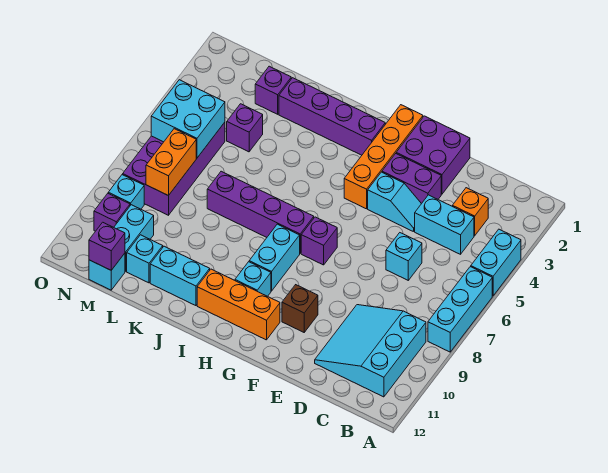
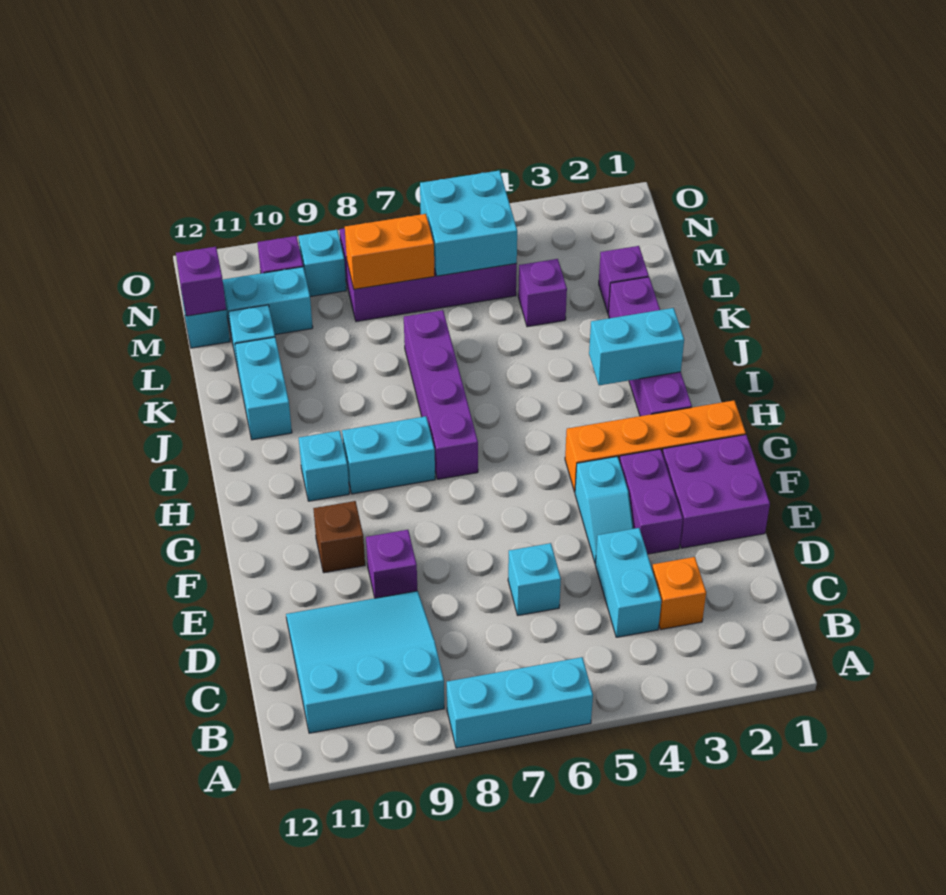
cyan brick A4:A5 level 1 -> cyan brick I2:I3 level 2
purple brick G7 level 1 -> purple brick E9 level 1
orange brick G11:I11 level 1 -> none

